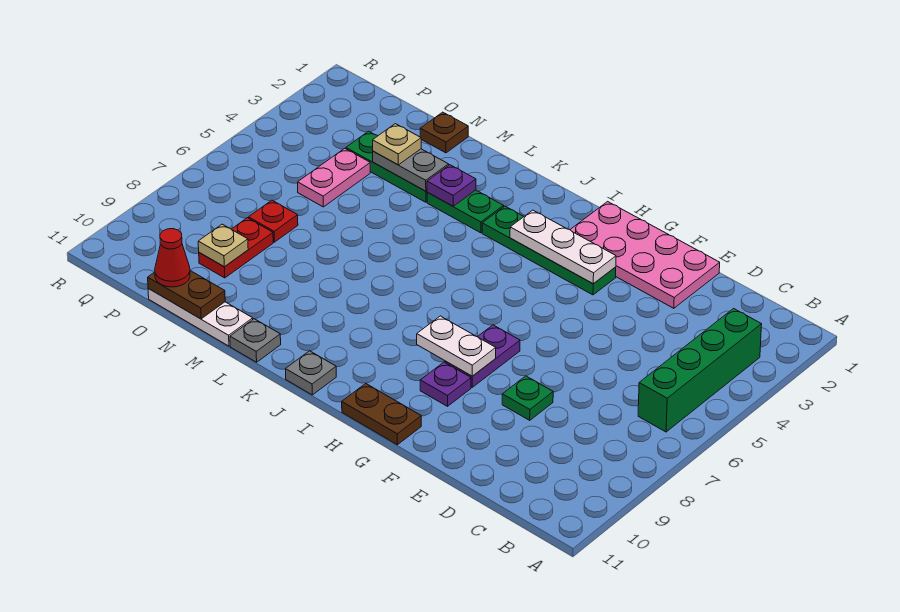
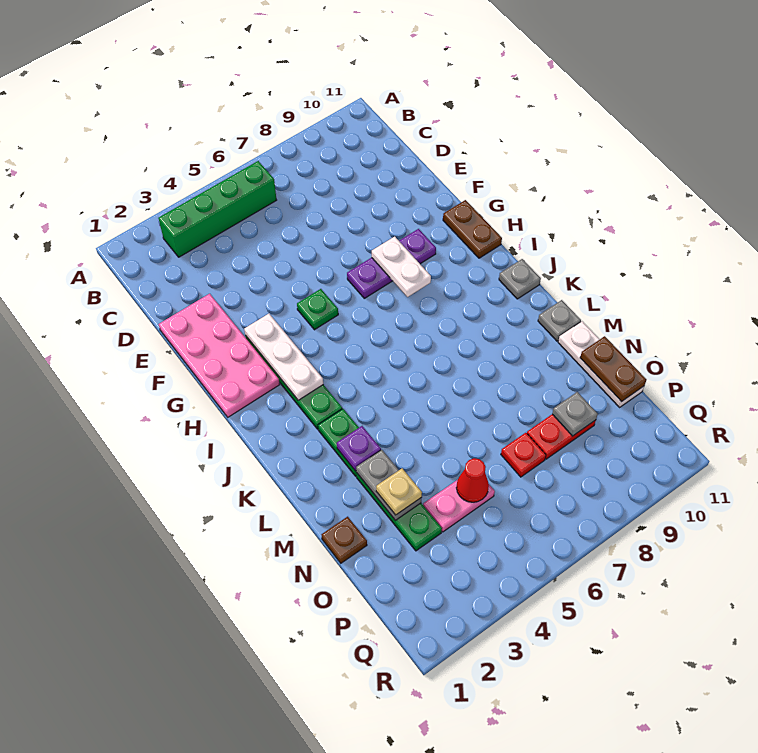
green plate E8 level 1 -> green plate G5 level 1
tan plate O9 level 2 -> grey plate O9 level 2
red cone O11 level 3 -> red cone O5 level 2

